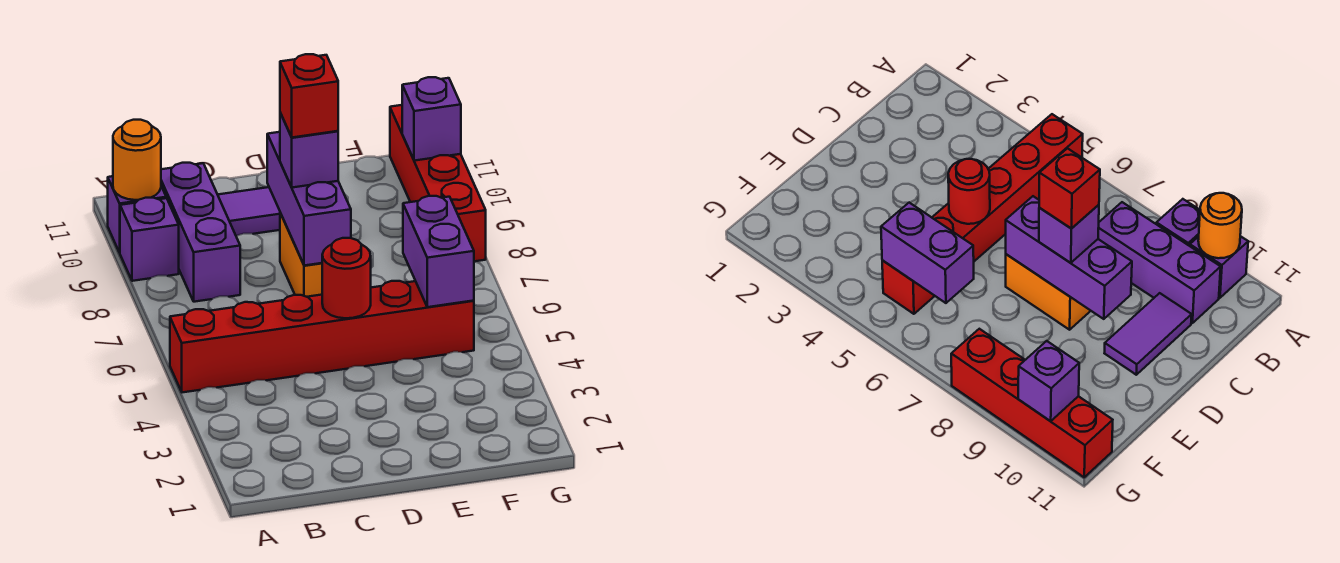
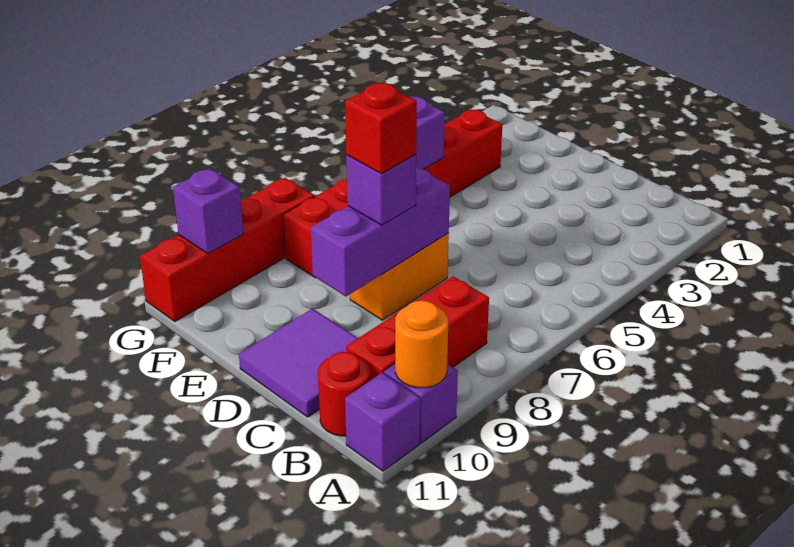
red brick A5:F5 level 1 -> red brick F3:F8 level 1
purple brick A9 level 1 -> purple brick A11 level 1
purple brick B8:B10 level 1 -> red brick B8:B10 level 1
purple tile C10:D10 level 1 -> purple tile C10:D11 level 1
red round brick D5 level 2 -> red round brick B11 level 1

